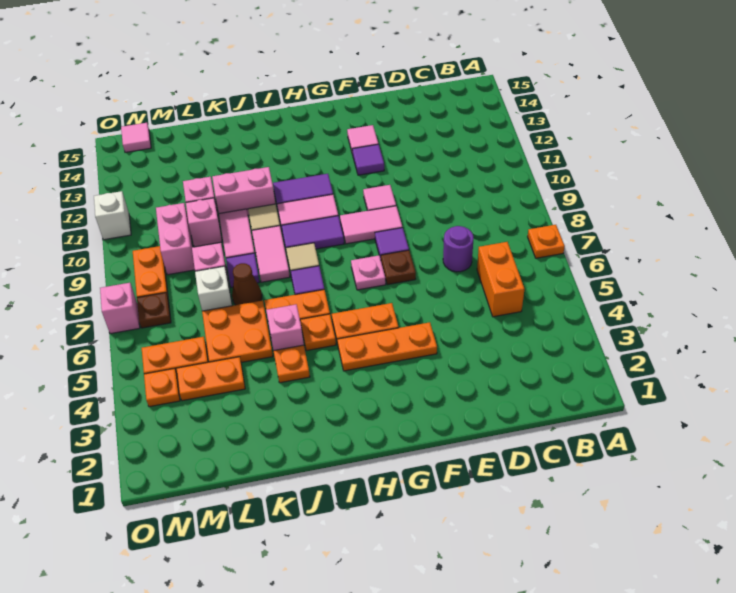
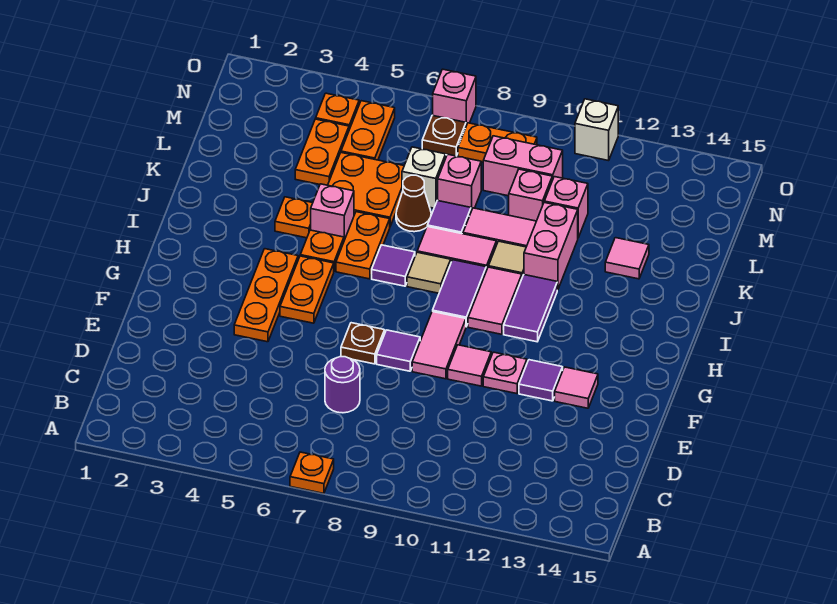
orange brick C5:C6 level 1 -> none
pink plate G7 level 1 -> pink plate F11 level 1
pink tile N15 level 1 -> pink tile K13 level 1

